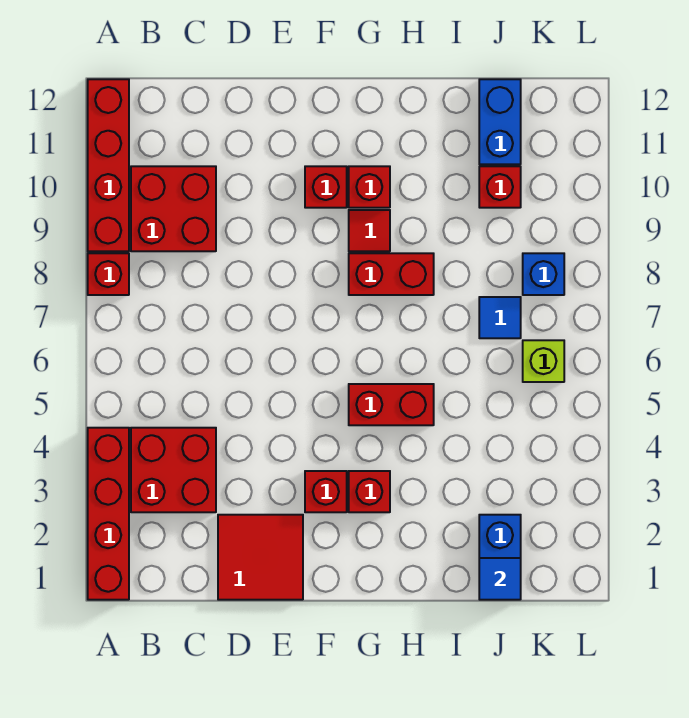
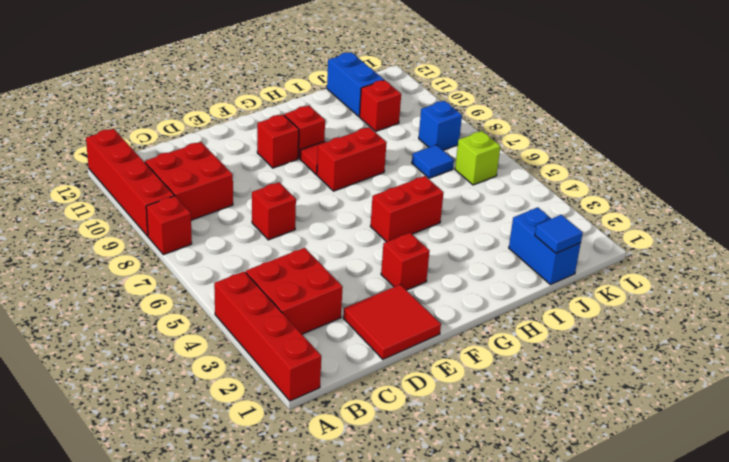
red brick G3 level 1 -> red brick D7 level 1

